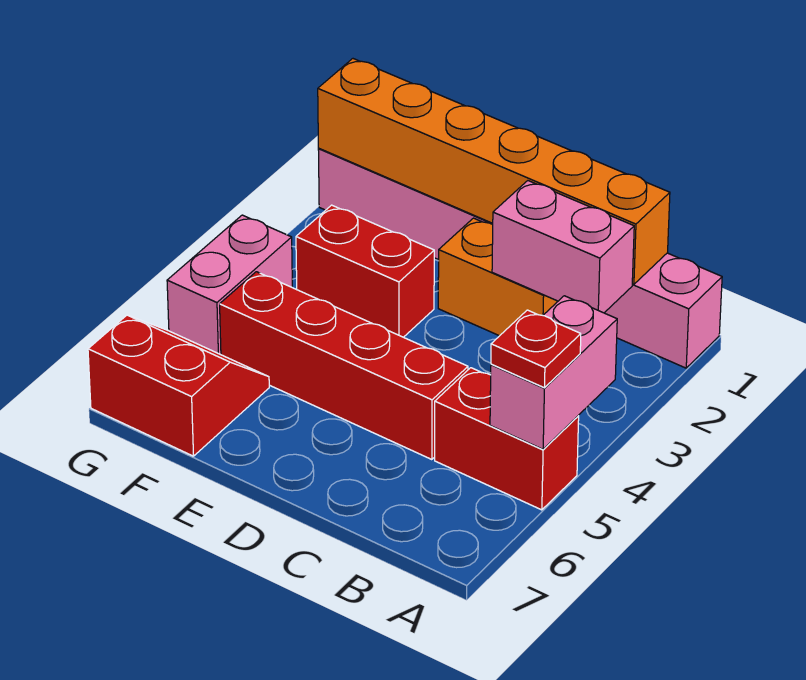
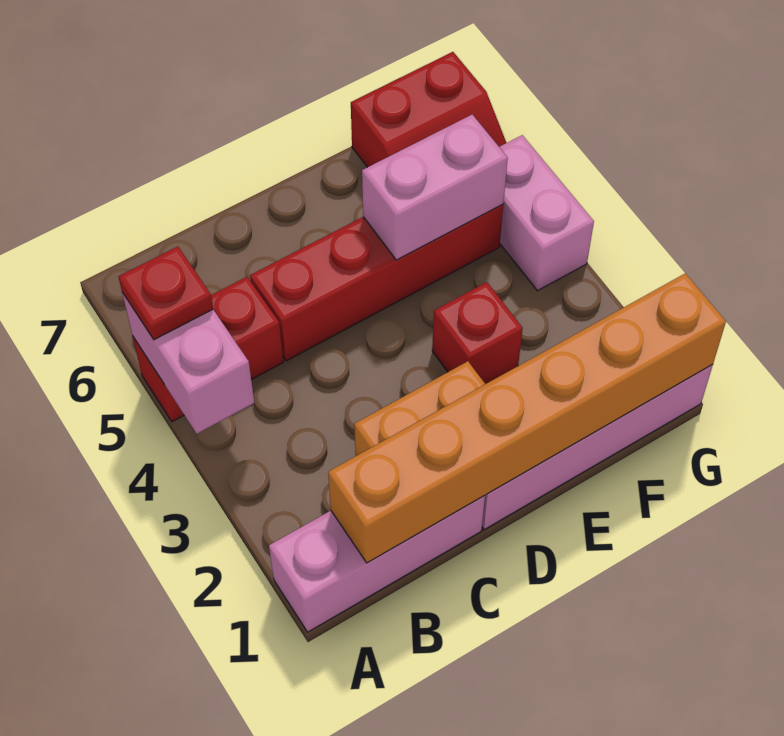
pink brick B2:C2 level 2 -> pink brick E5:F5 level 2
red brick E3:F3 level 1 -> red brick E3 level 1

